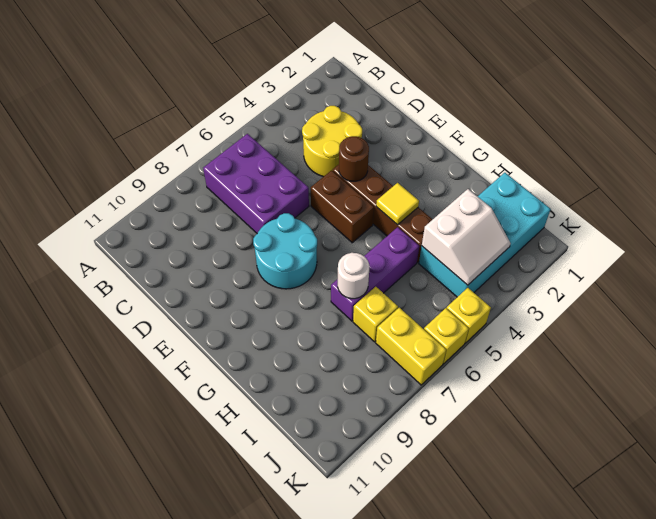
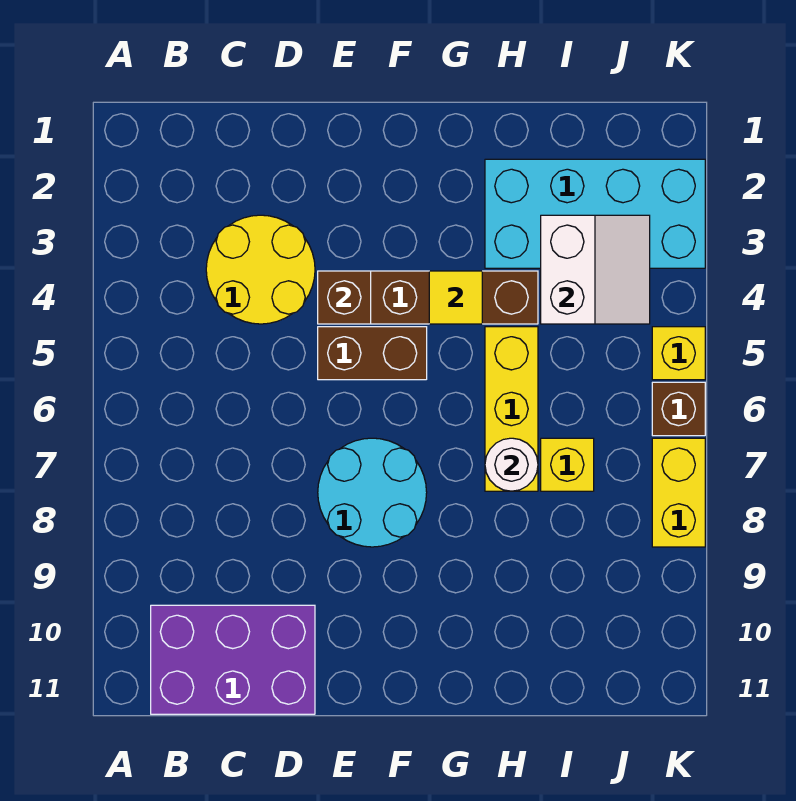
purple brick B6:D7 level 1 -> purple brick B10:D11 level 1
brown round brick E4 level 2 -> brown brick E4 level 2
purple brick H5:H7 level 1 -> yellow brick H5:H7 level 1
cyan brick I1:J4 level 1 -> cyan brick H2:K3 level 1
yellow brick J7:K7 level 1 -> yellow brick K7:K8 level 1
yellow brick K6 level 1 -> brown brick K6 level 1

